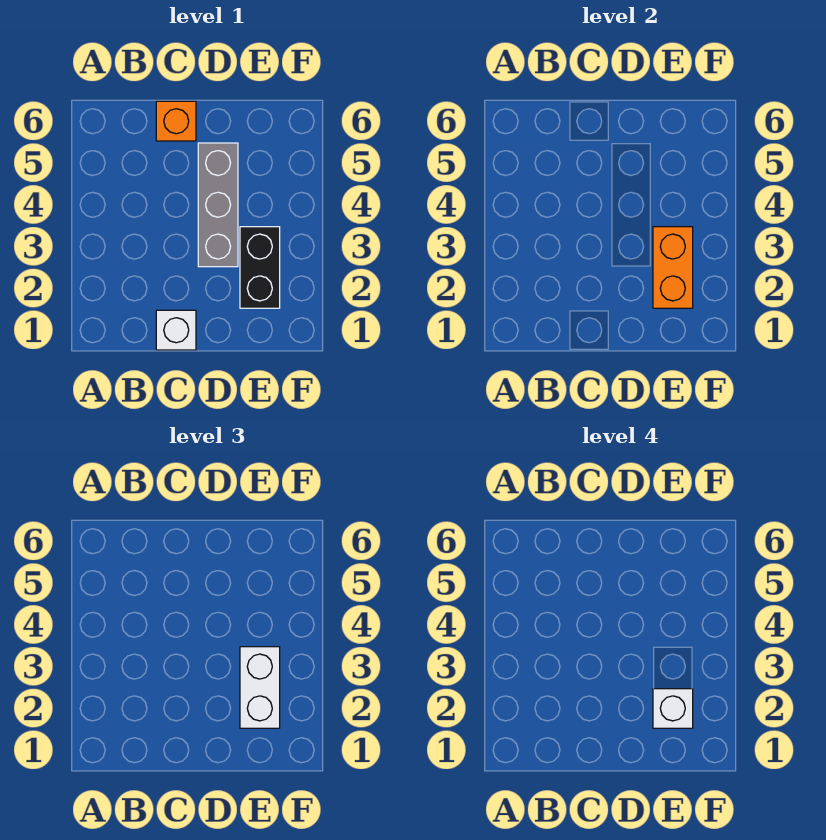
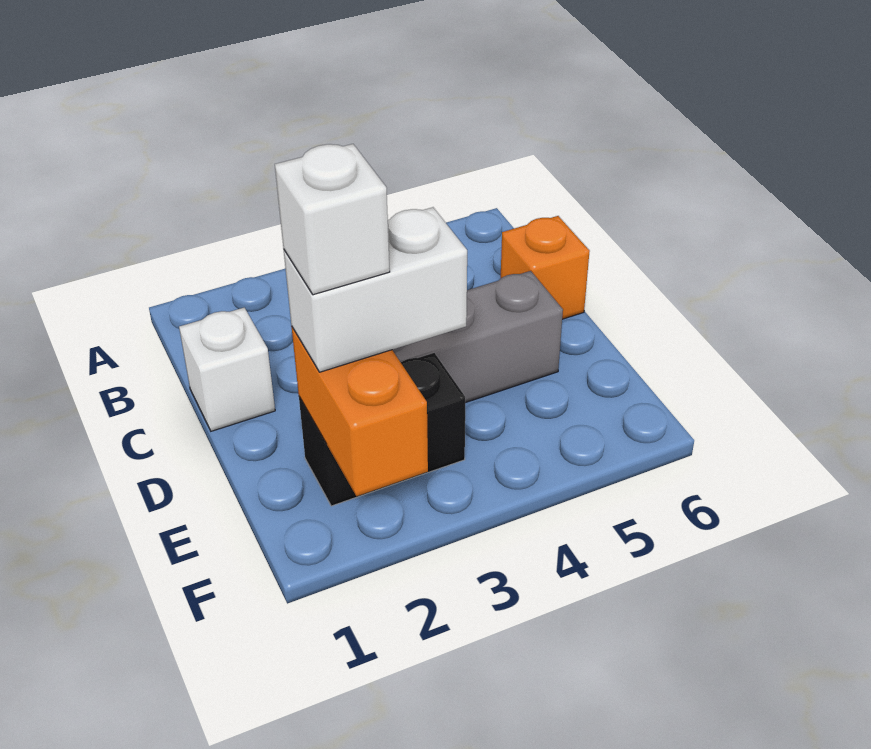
orange brick E2:E3 level 2 -> orange brick E2:F2 level 2

